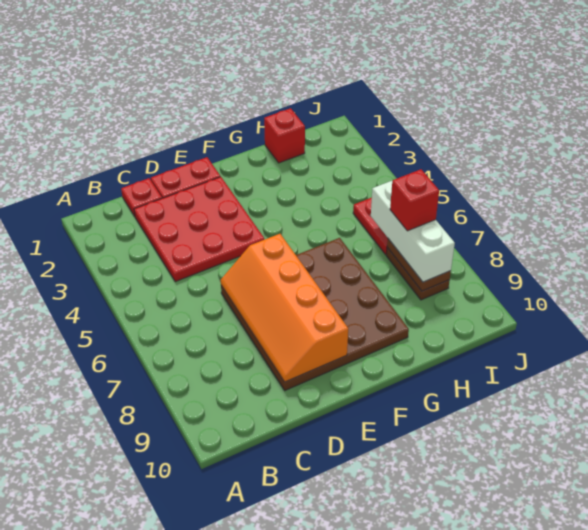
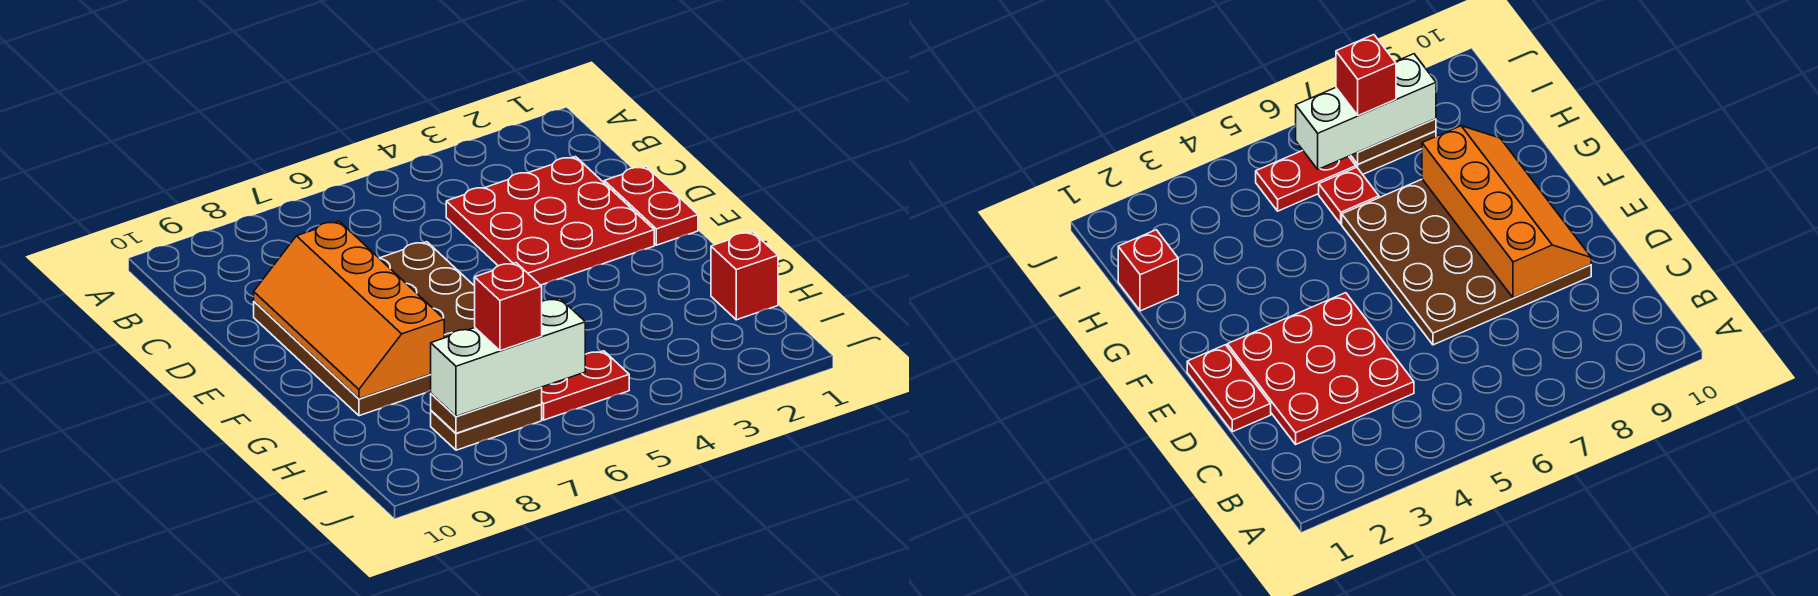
red plate C1 level 1 -> red plate H6 level 1
orange slope D6:E9 level 2 top E -> orange slope D8:G9 level 2 top 8

